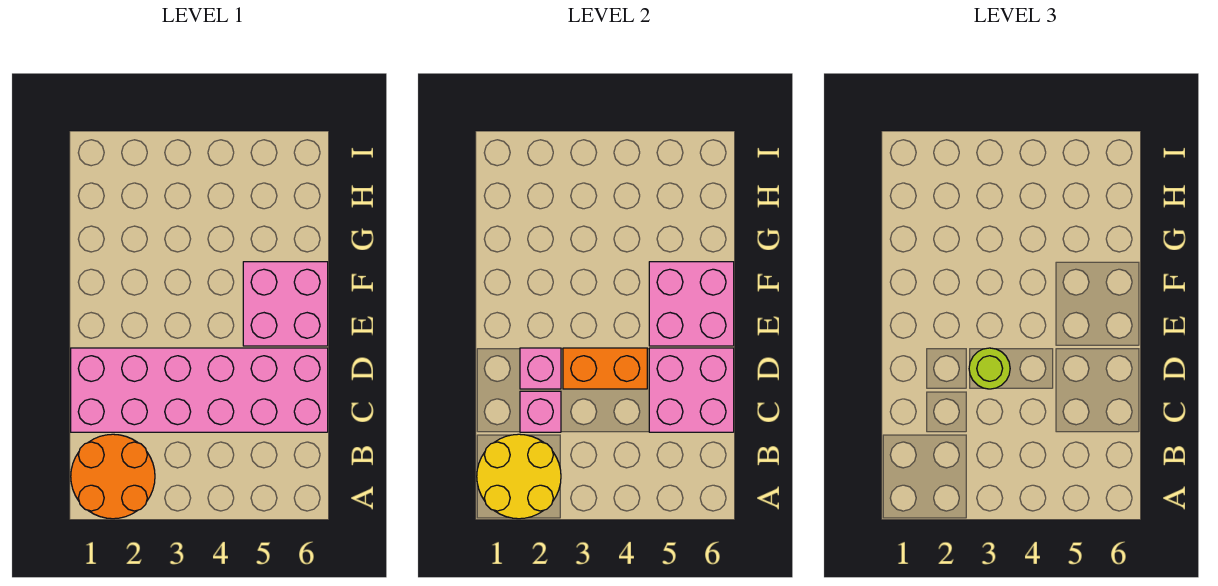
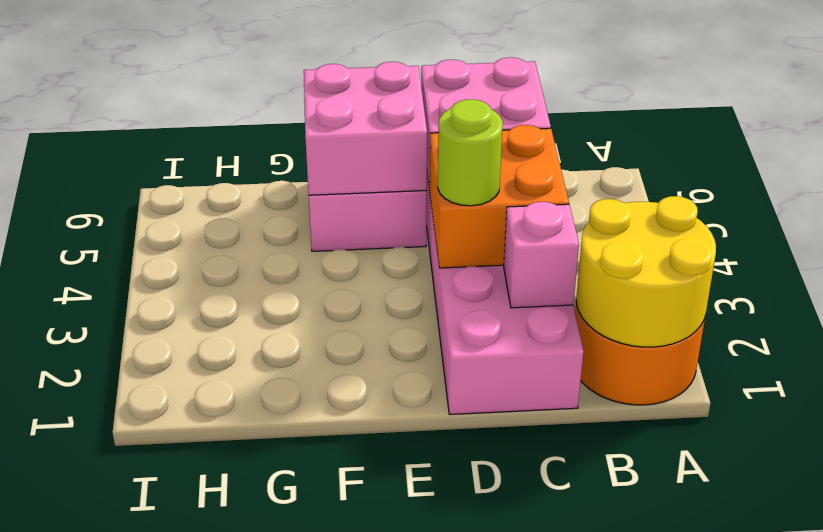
pink brick D2 level 2 -> none
orange brick D3:D4 level 2 -> orange brick C3:D4 level 2

